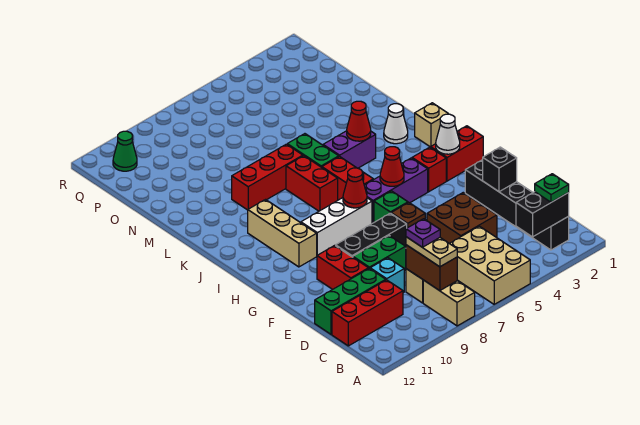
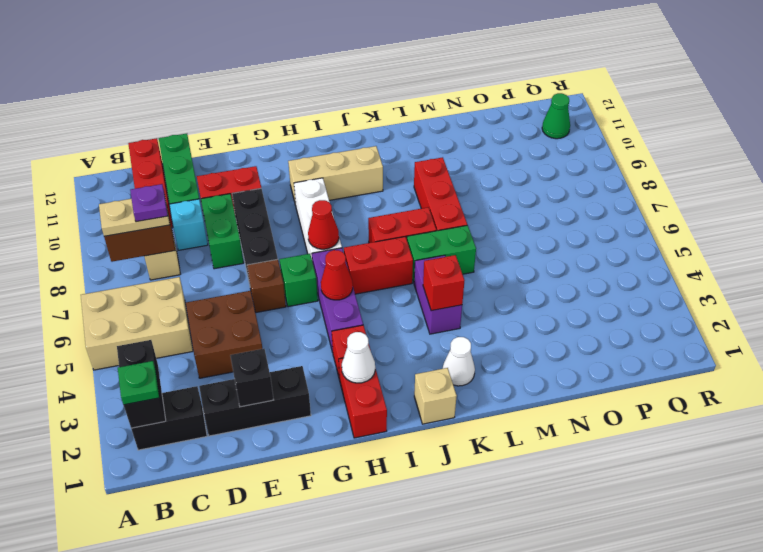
tan brick A8:B8 level 1 -> none
red cone K4 level 2 -> red brick K4 level 2

